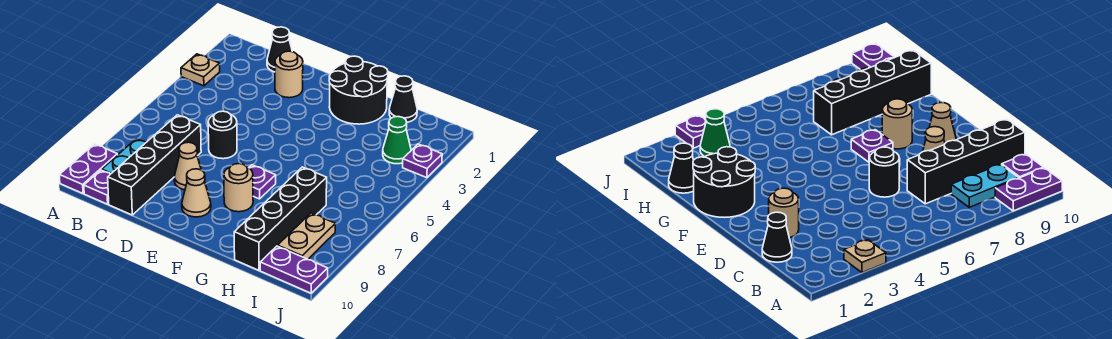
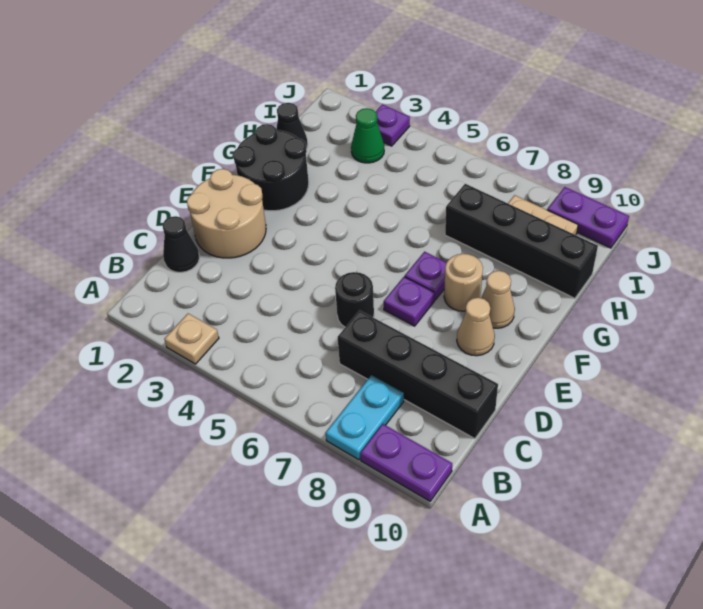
cyan plate B8:B9 level 1 -> cyan plate A8:B8 level 1
purple plate B10 level 1 -> purple plate E7 level 1
tan round brick D2 level 1 -> tan round brick D1:E2 level 1
tan cone D8 level 1 -> tan cone F9 level 1
purple plate I10:J10 level 1 -> purple plate J9:J10 level 1

